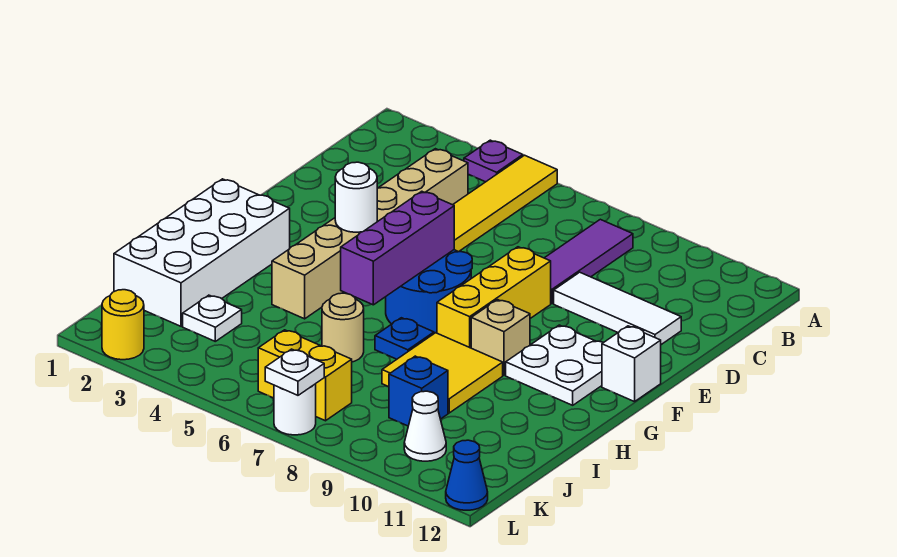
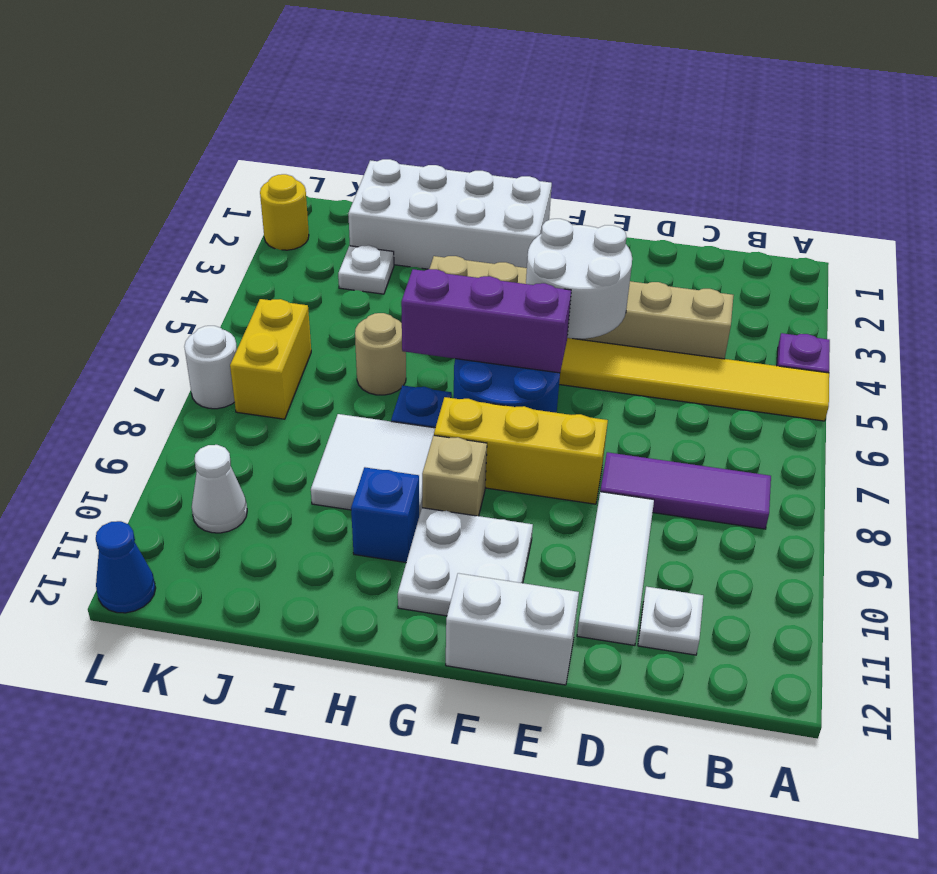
white round brick F4 level 2 -> white round brick E4:F5 level 2
white brick F12 level 1 -> white brick E12:F12 level 1
yellow tile H8:I9 level 1 -> white tile H8:I9 level 1
blue brick J9 level 1 -> blue brick H10 level 1
white plate L7 level 2 -> white plate C11 level 1

